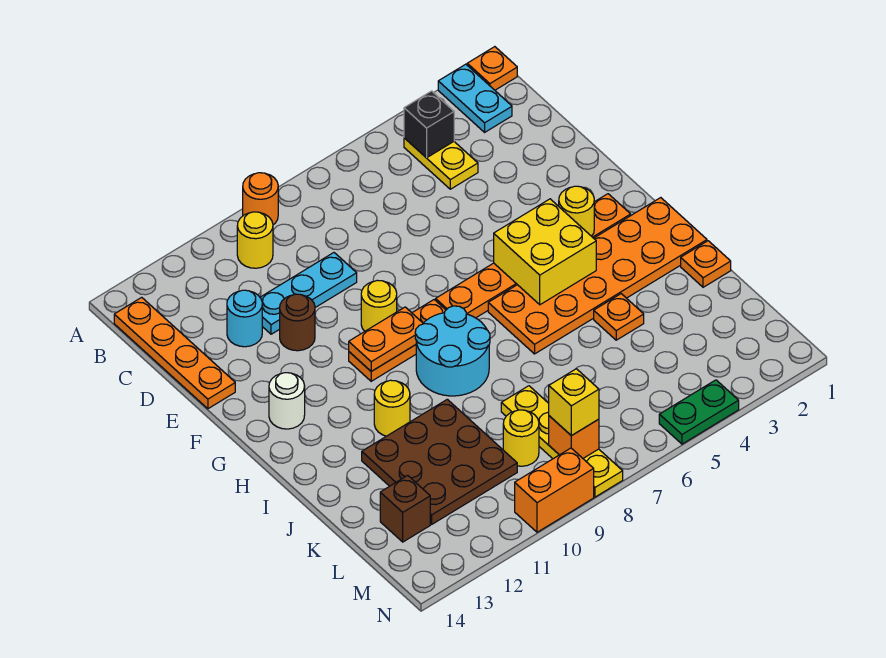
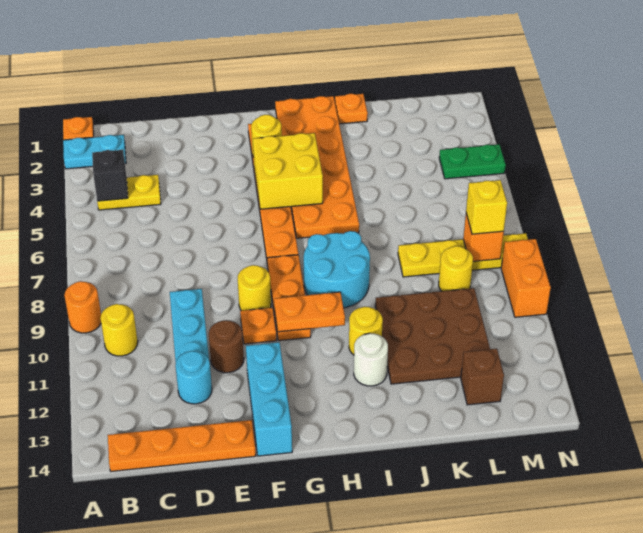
none -> cyan brick F12:F14 level 1
orange plate G9:G10 level 2 -> orange plate G10:H10 level 2
white round brick G13 level 1 -> white round brick I12 level 1
orange plate J4 level 1 -> orange plate F10 level 1
green plate N4:N5 level 1 -> green plate M4:N4 level 1

